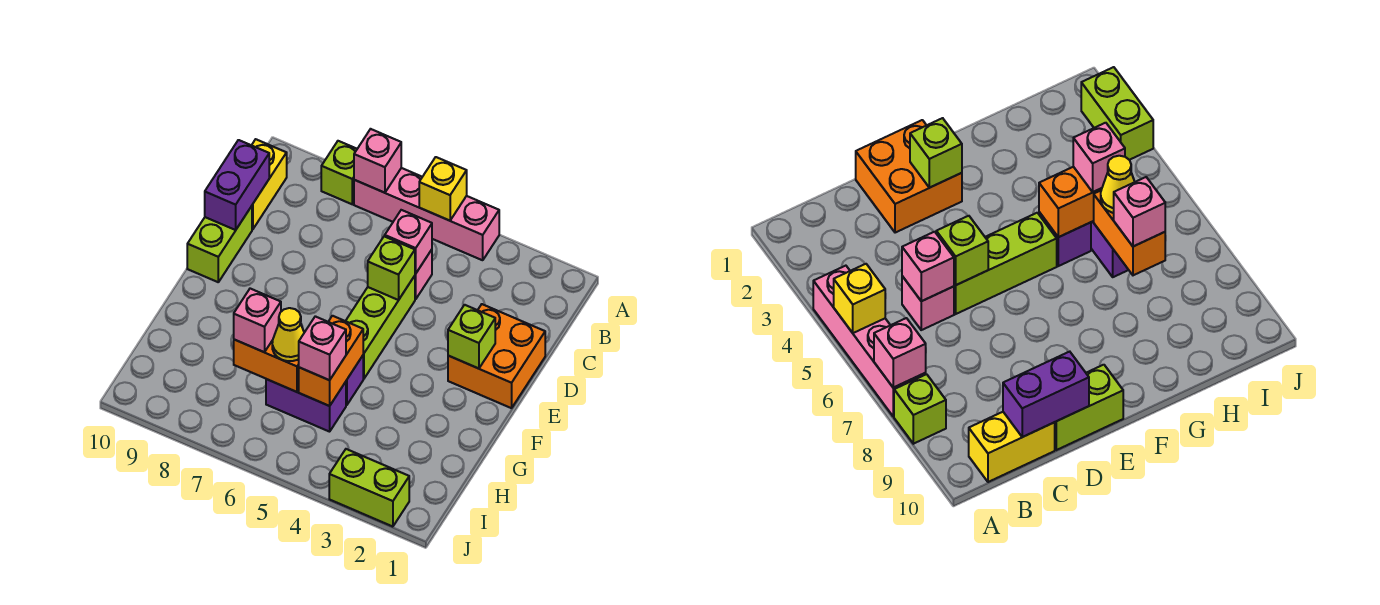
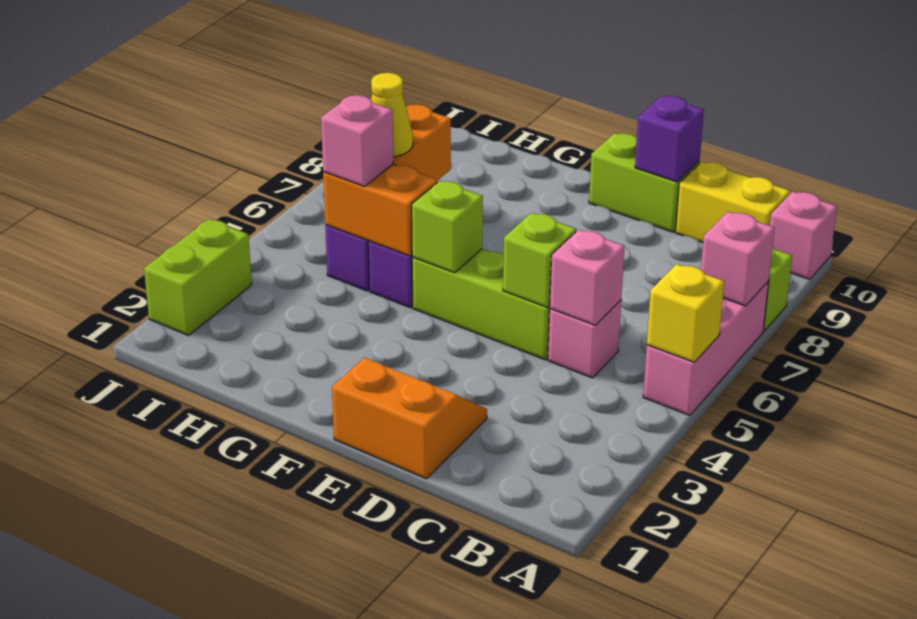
pink brick A4:A7 level 1 -> pink brick A5:A7 level 1
purple brick C10:D10 level 2 -> purple brick D10 level 2
orange brick D1:E2 level 1 -> orange slope D1:E2 level 1 top 1
lime brick E2 level 2 -> lime brick F5 level 2
pink brick H7 level 3 -> pink brick A10 level 1

